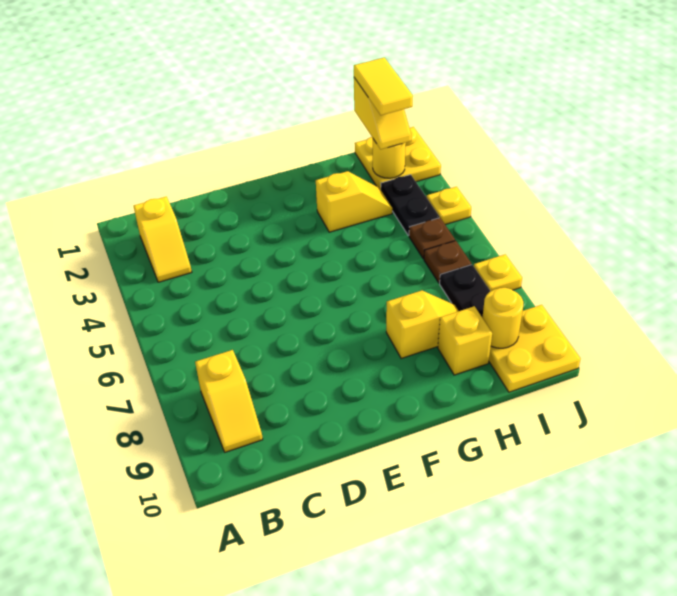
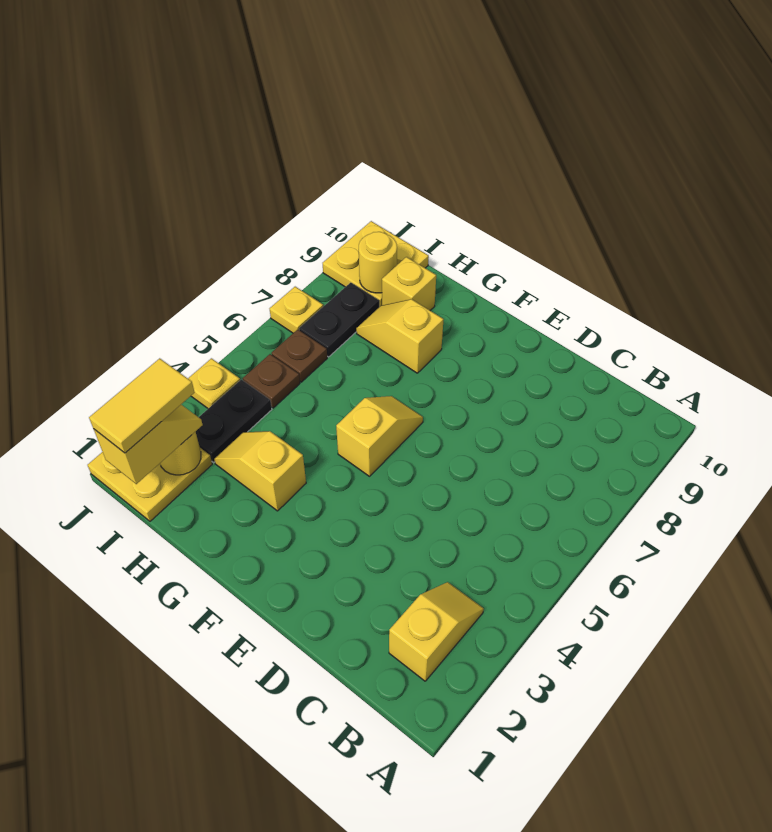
yellow slope B8:B9 level 1 top 8 -> yellow slope F5:F6 level 1 top 5

